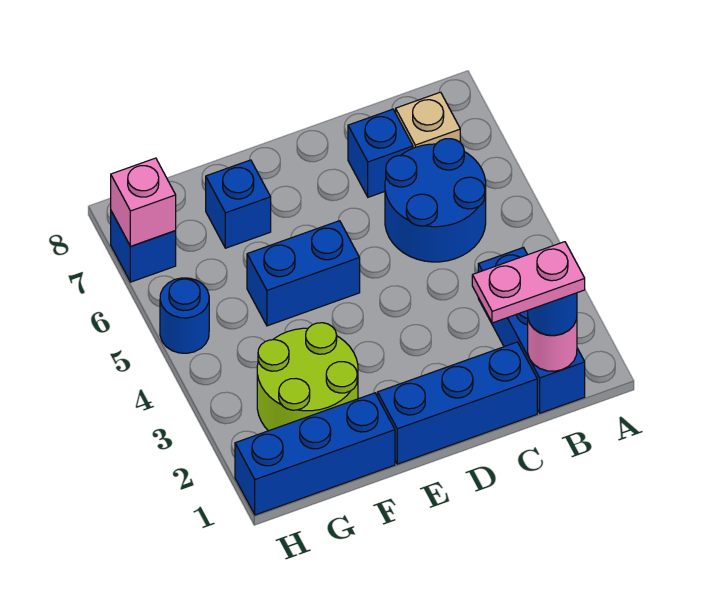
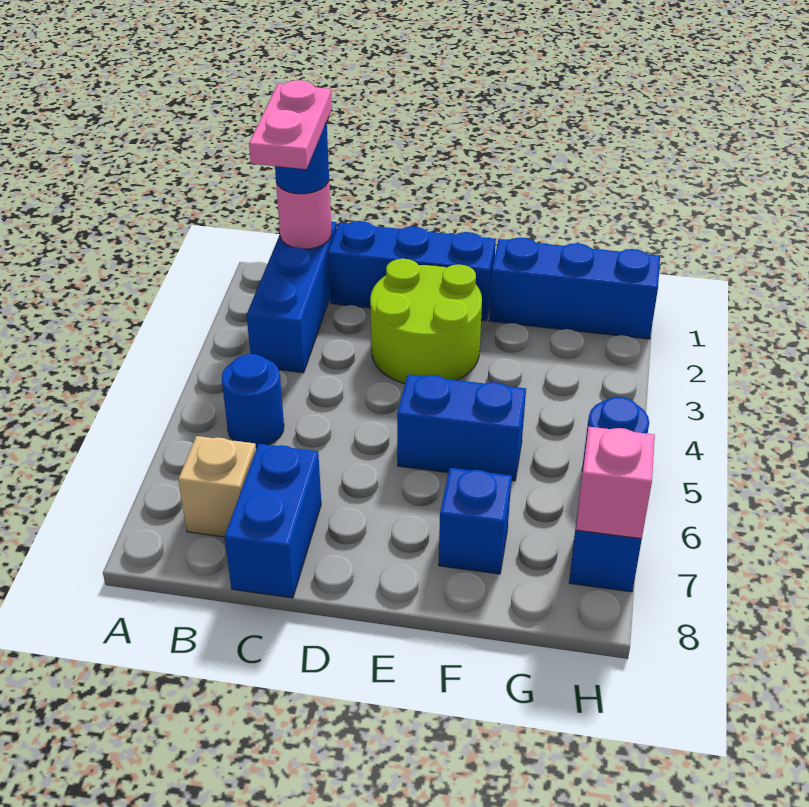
pink plate B1:C1 level 4 -> pink plate B1:B2 level 4
blue round brick B5:C6 level 1 -> blue round brick B5 level 1
blue brick C7 level 1 -> blue brick C7:C8 level 1
lime round brick F2:G3 level 1 -> lime round brick D2:E3 level 1

